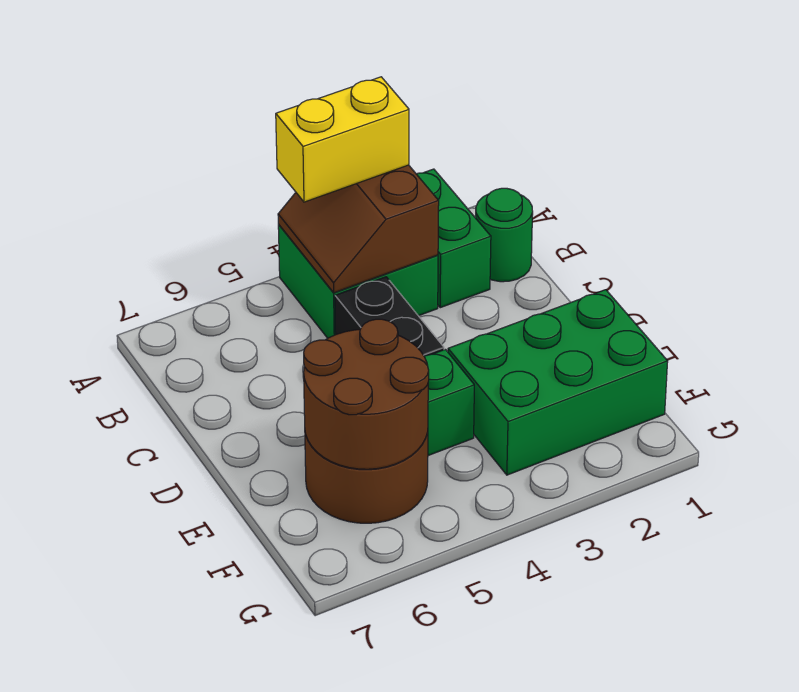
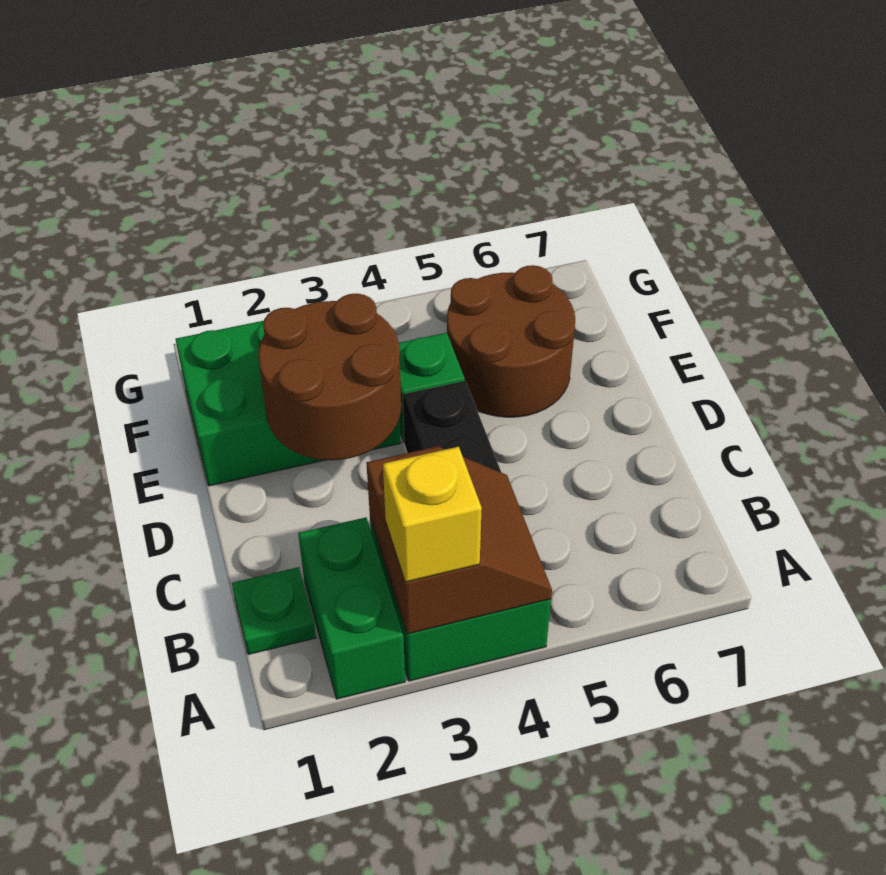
yellow brick A3:A4 level 3 -> yellow brick A3 level 3
green round brick B1 level 1 -> green plate B1 level 1
brown round brick E5:F6 level 2 -> brown round brick D2:E3 level 2

